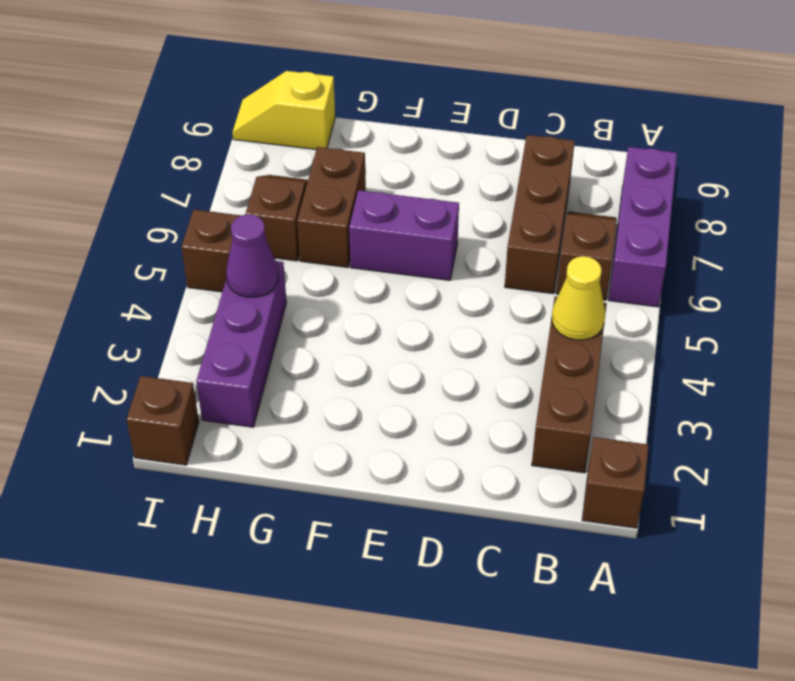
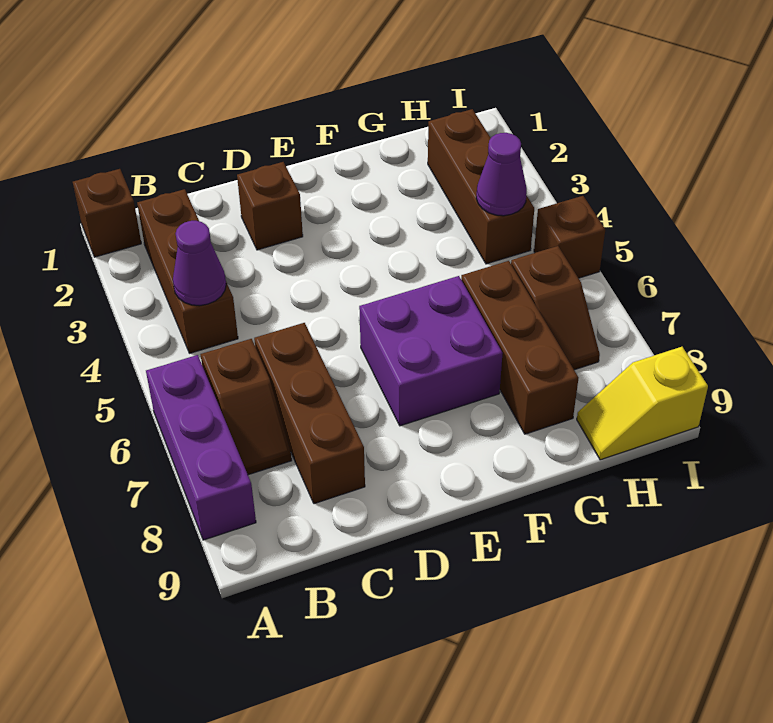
yellow cone B4 level 2 -> purple cone B4 level 2
purple brick E6:F6 level 1 -> purple brick E6:F7 level 1
brown brick G6:G7 level 1 -> brown brick G6:G8 level 1
purple brick H2:H4 level 1 -> brown brick H2:H4 level 1
yellow slope H9:I9 level 1 top H -> yellow slope H9:I9 level 1 top I
brown brick I1 level 1 -> brown brick D2 level 1

